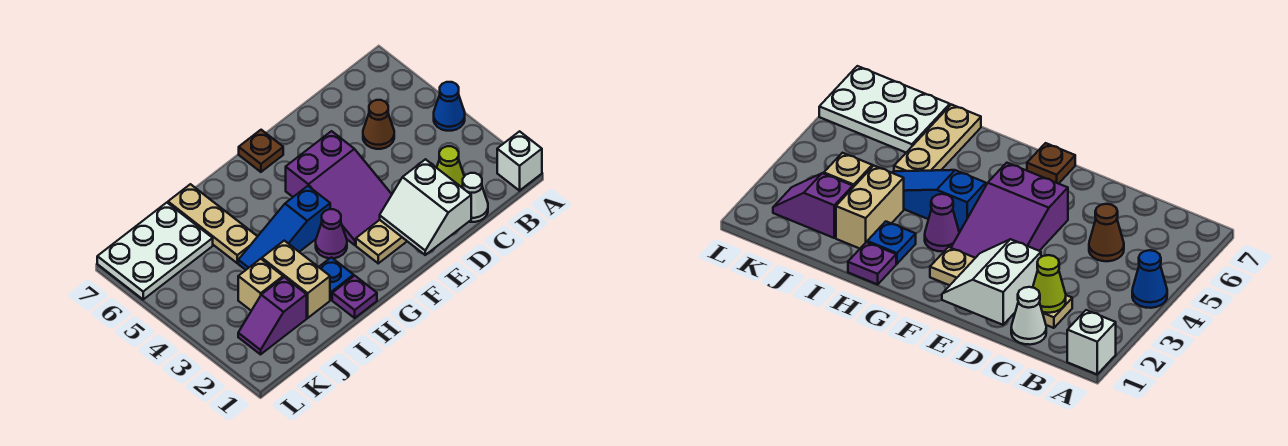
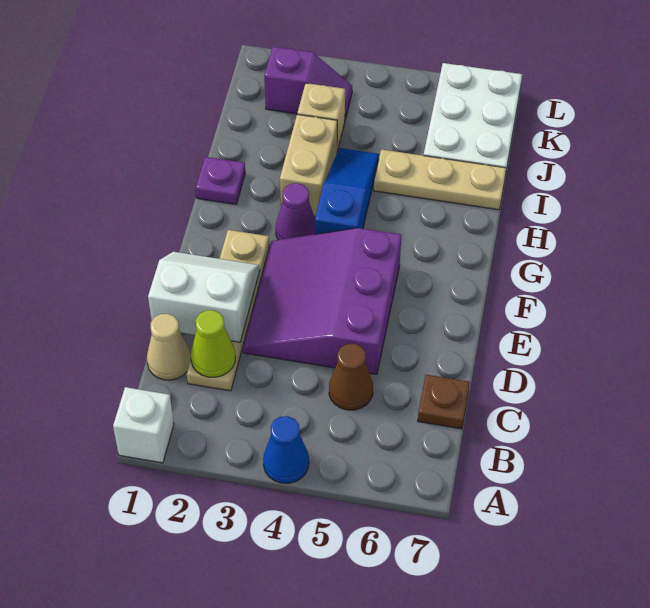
white cone C1 level 1 -> tan cone C1 level 1
purple slope E3:F5 level 1 top 5 -> purple slope D3:F5 level 1 top 5
brown plate F7 level 1 -> brown plate C7 level 1
blue plate H2 level 1 -> none
tan brick I2:I3 level 1 -> tan brick H3:I3 level 1
purple slope J2:K2 level 1 top J -> purple slope K2:K3 level 1 top 2

